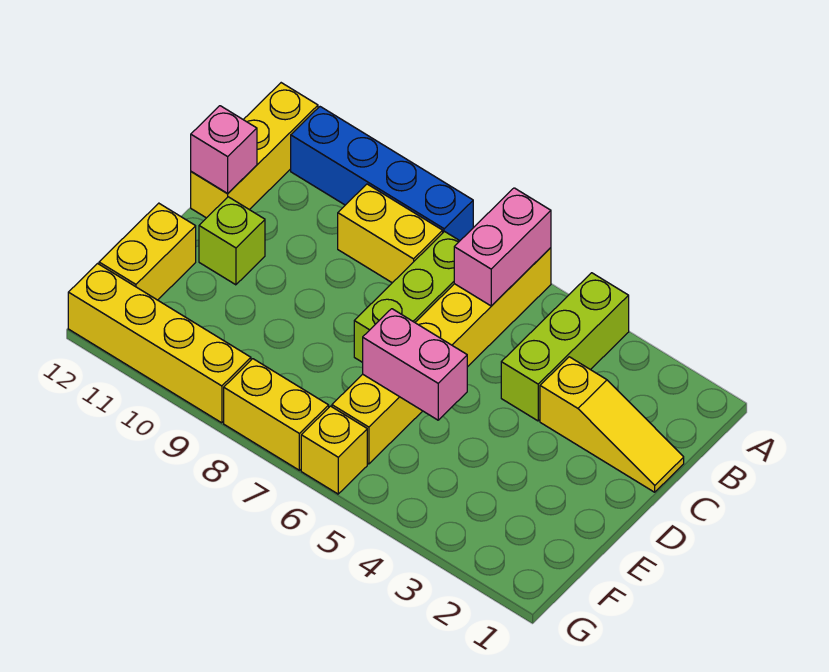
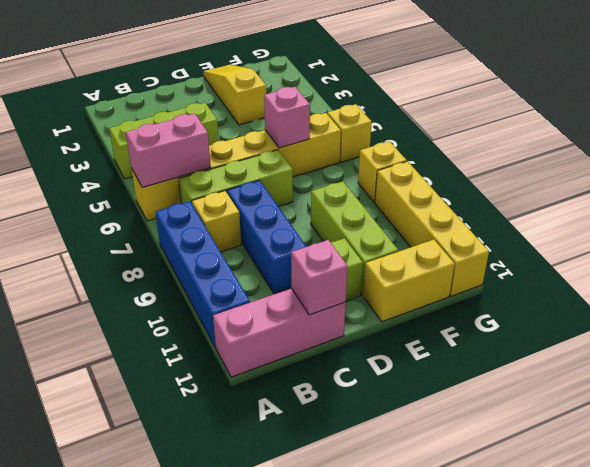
yellow brick A12:C12 level 1 -> pink brick A12:C12 level 1
yellow brick B8:B9 level 1 -> yellow brick B8 level 1
yellow slope C1:C3 level 1 top 3 -> yellow slope E1:E3 level 1 top 3
none -> blue brick C8:C10 level 1
pink brick E5:E6 level 2 -> pink brick E6 level 2
none -> lime brick E9:E11 level 1
yellow brick G7:G8 level 1 -> yellow brick G8 level 1

